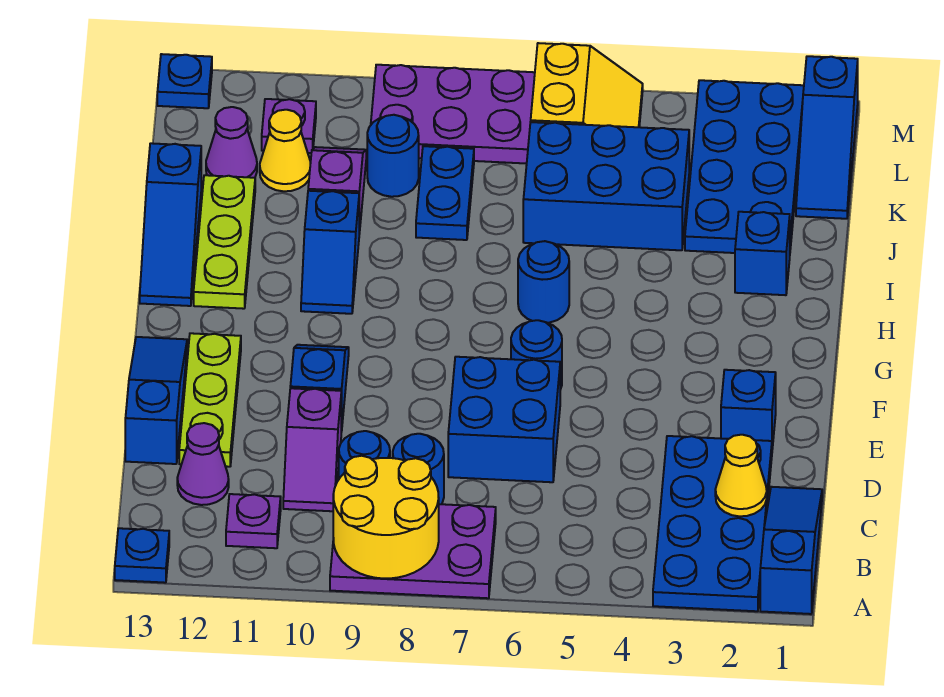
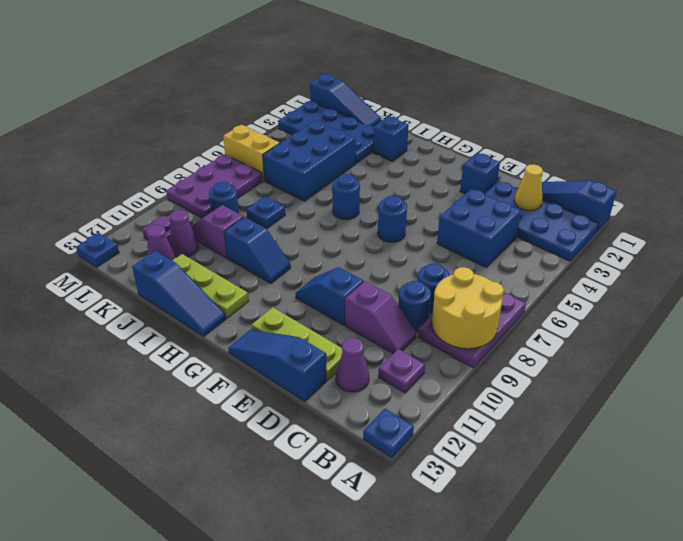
blue brick D6:E7 level 1 -> blue brick C4:D5 level 1
blue plate J8:K8 level 1 -> blue plate J8 level 1
yellow cone K11 level 1 -> purple cone K11 level 1

